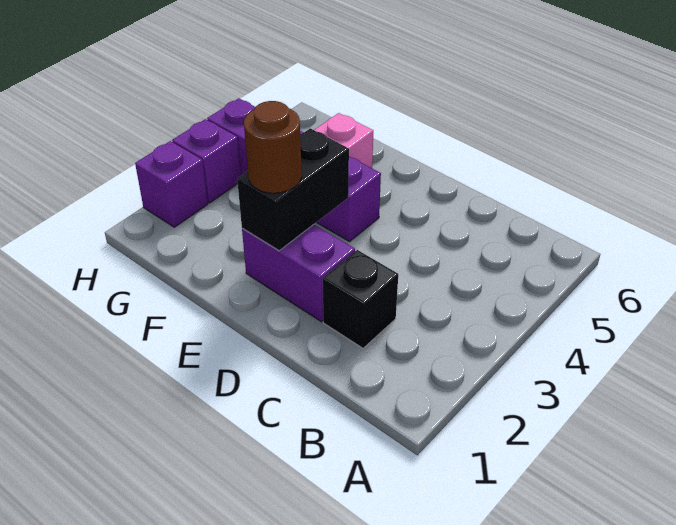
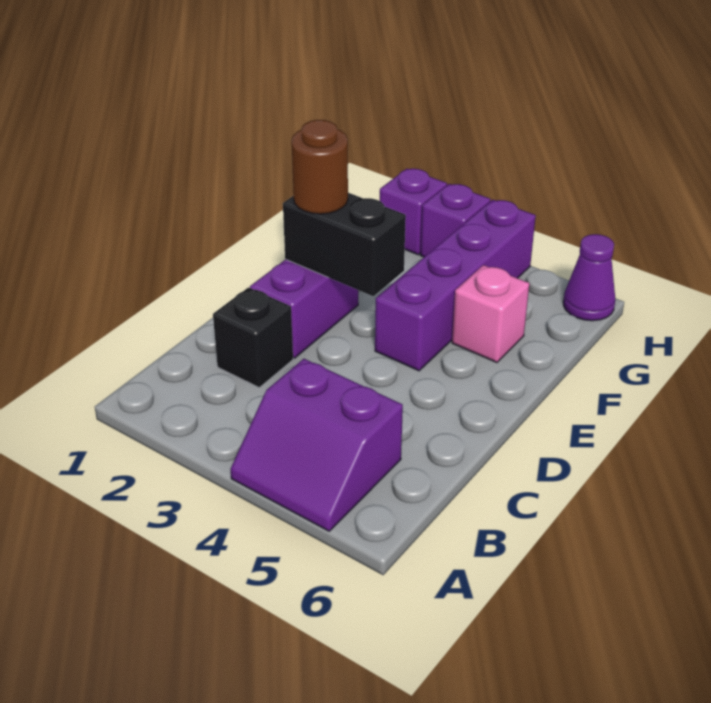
none -> purple slope A4:B5 level 1 top B
none -> purple cone H6 level 1

